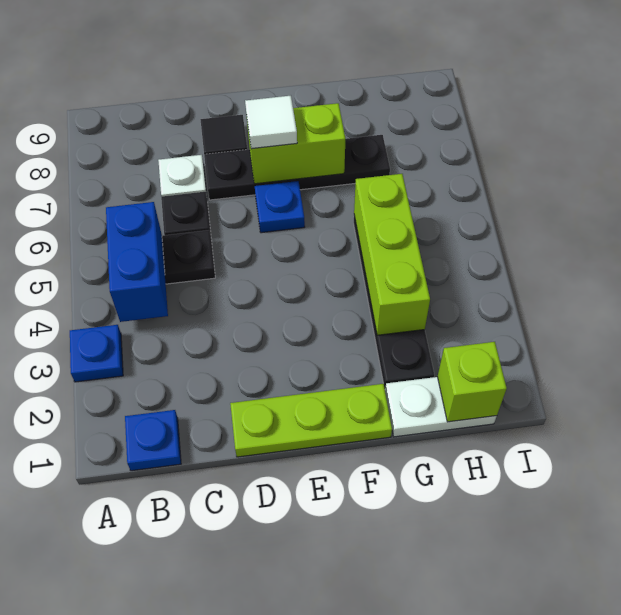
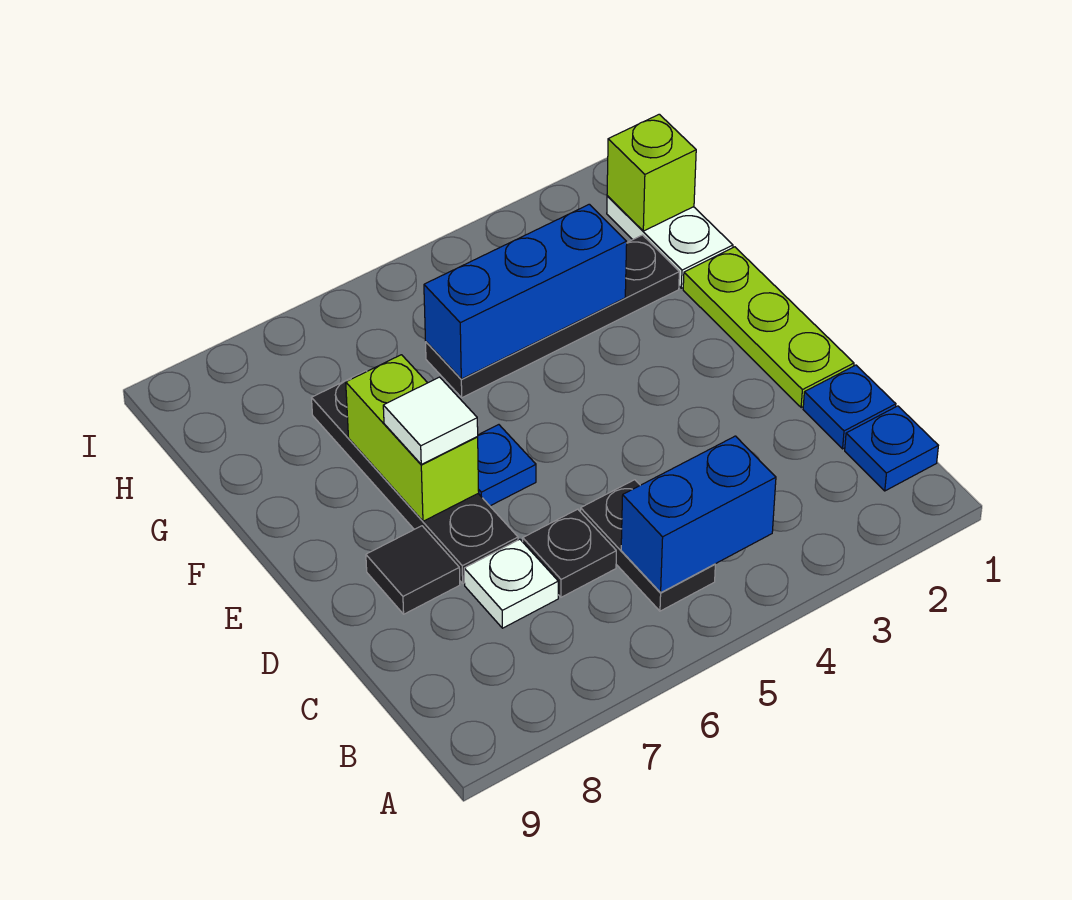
blue plate A3 level 1 -> blue plate C1 level 1
lime brick G3:G5 level 2 -> blue brick G3:G5 level 2

